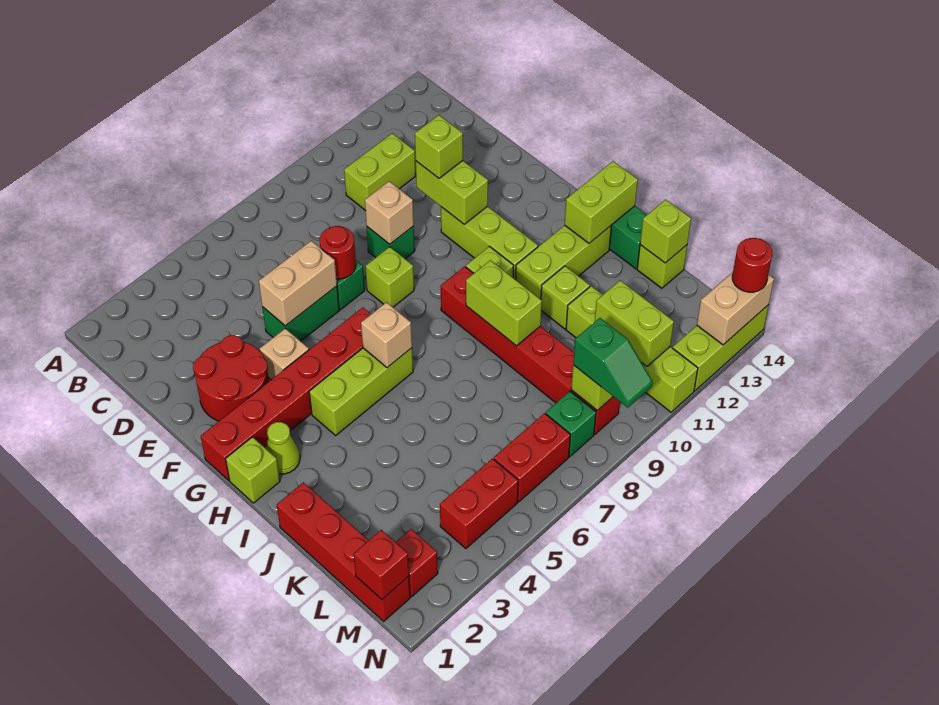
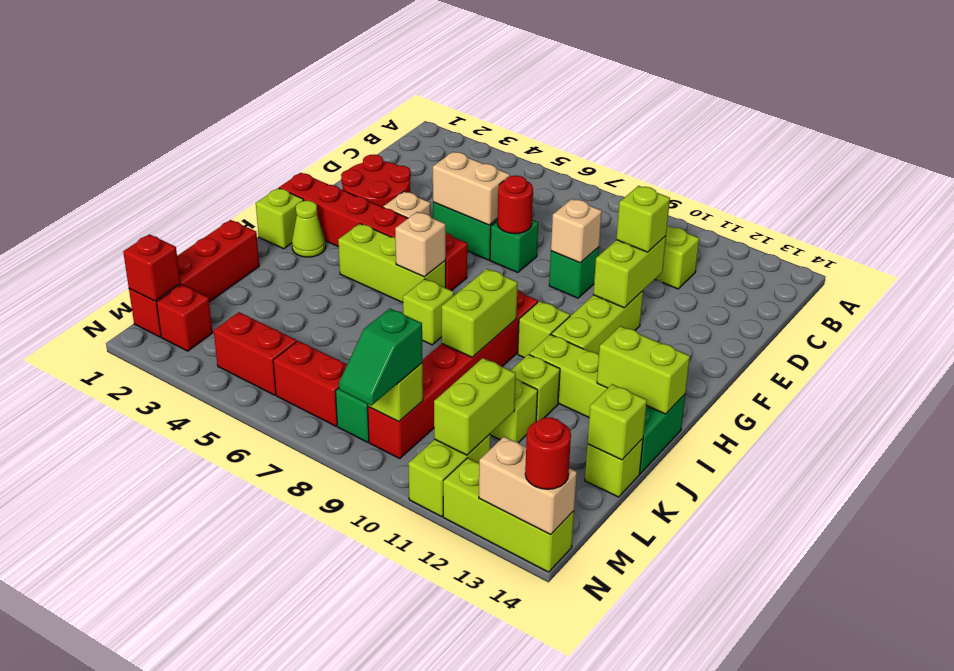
lime brick F8 level 1 -> lime brick I7 level 1

